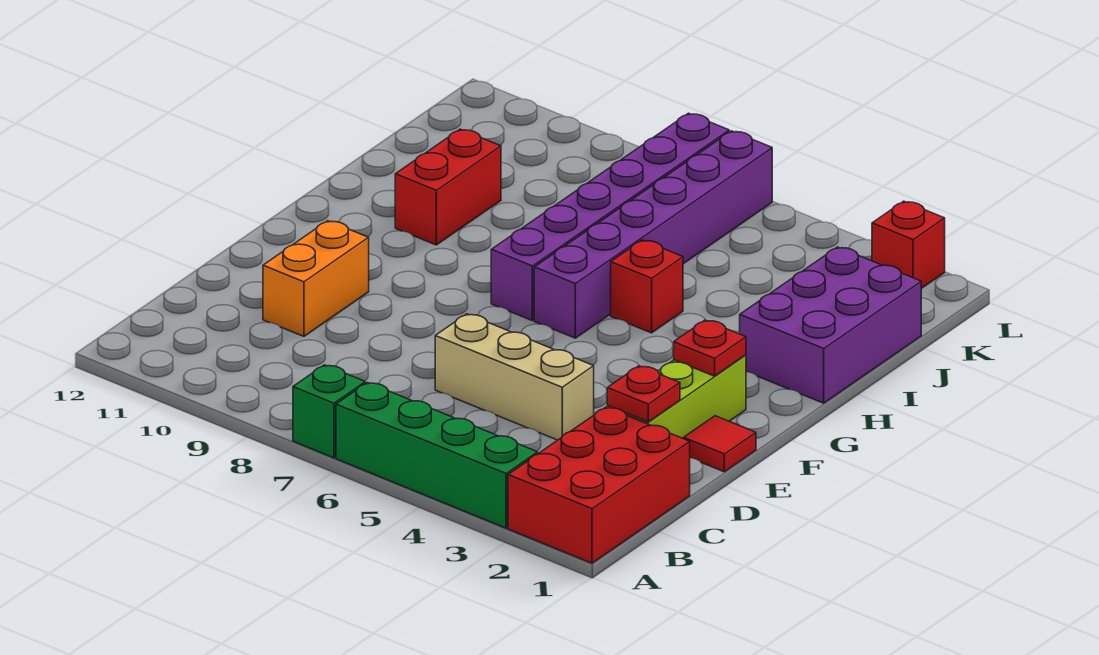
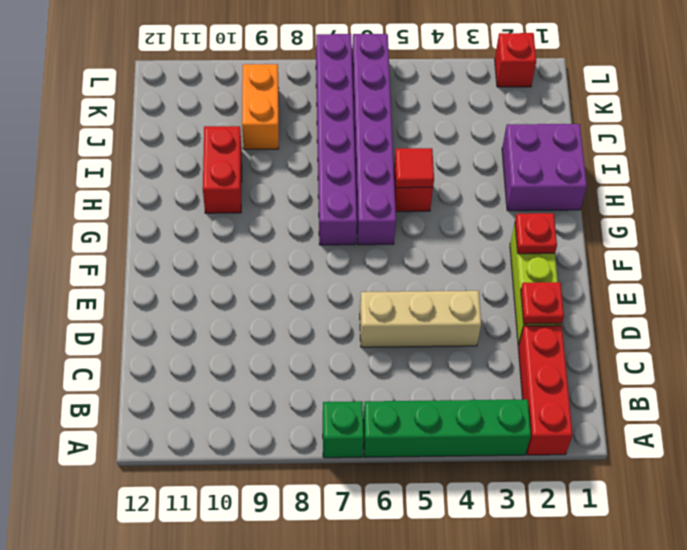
red brick A1:C2 level 1 -> red brick A2:C2 level 1
orange brick D10:E10 level 1 -> orange brick J9:K9 level 1
red tile E1 level 1 -> red tile H5 level 2
purple brick H1:J2 level 1 -> purple brick H1:I2 level 1

